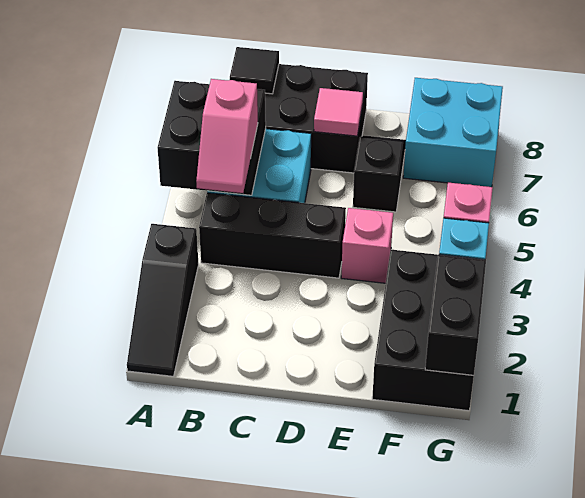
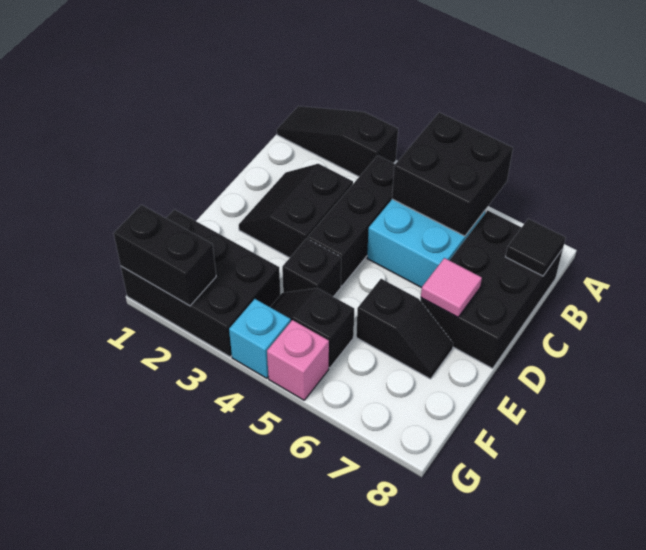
pink slope B4:B5 level 3 top 5 -> none
none -> black slope C2:D3 level 1 top 3
pink brick E4 level 1 -> black brick E4 level 1
none -> black slope F4:F5 level 1 top 5
cyan brick F7:G8 level 1 -> none

